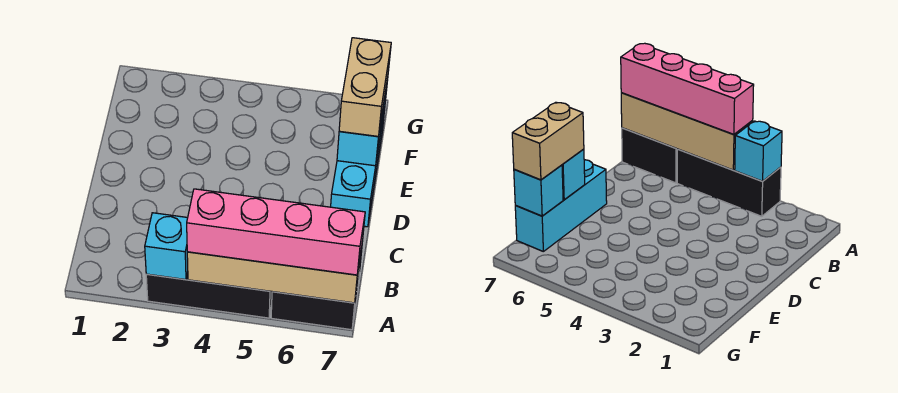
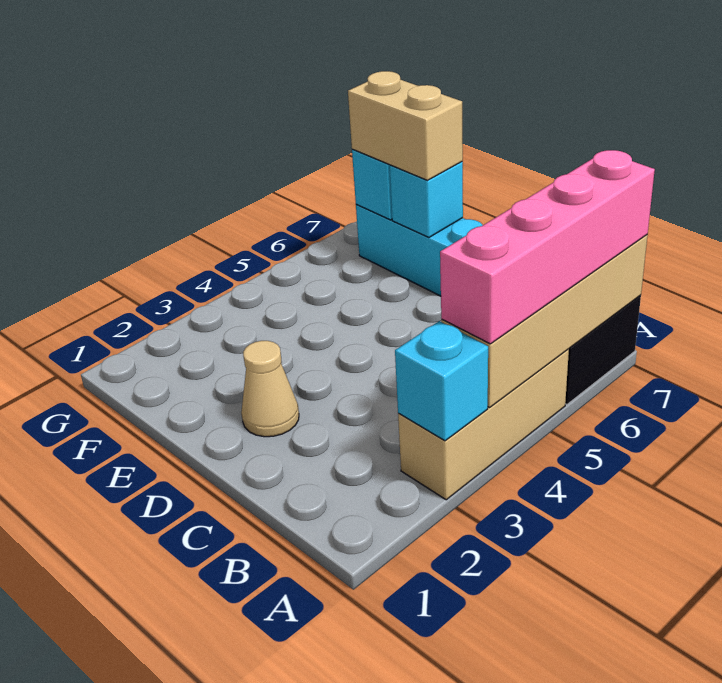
black brick A3:A5 level 1 -> tan brick A3:A5 level 1
none -> tan cone D2 level 1

